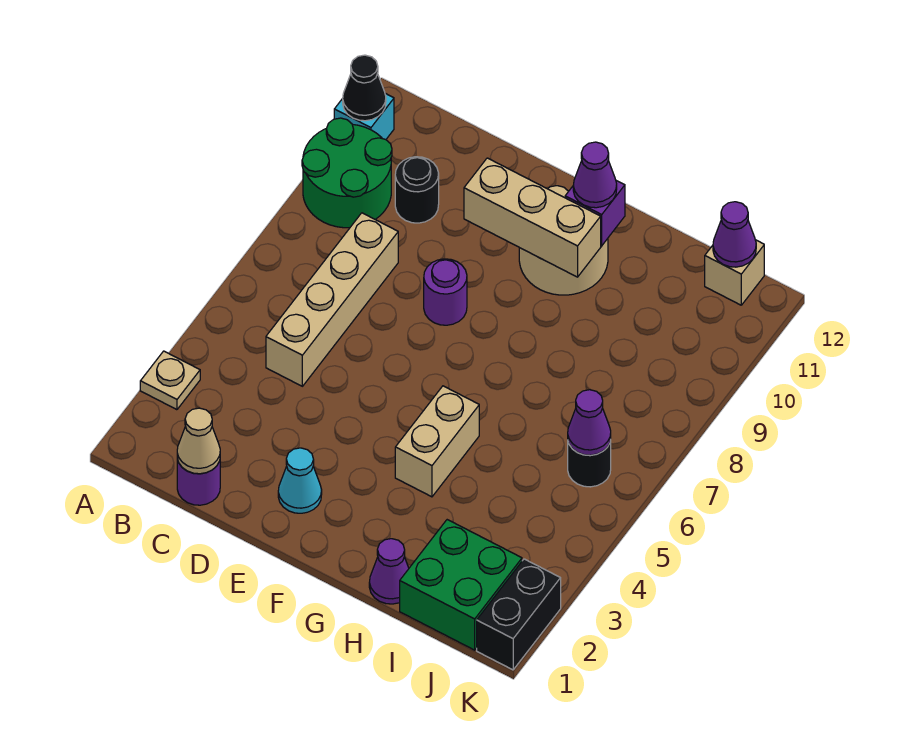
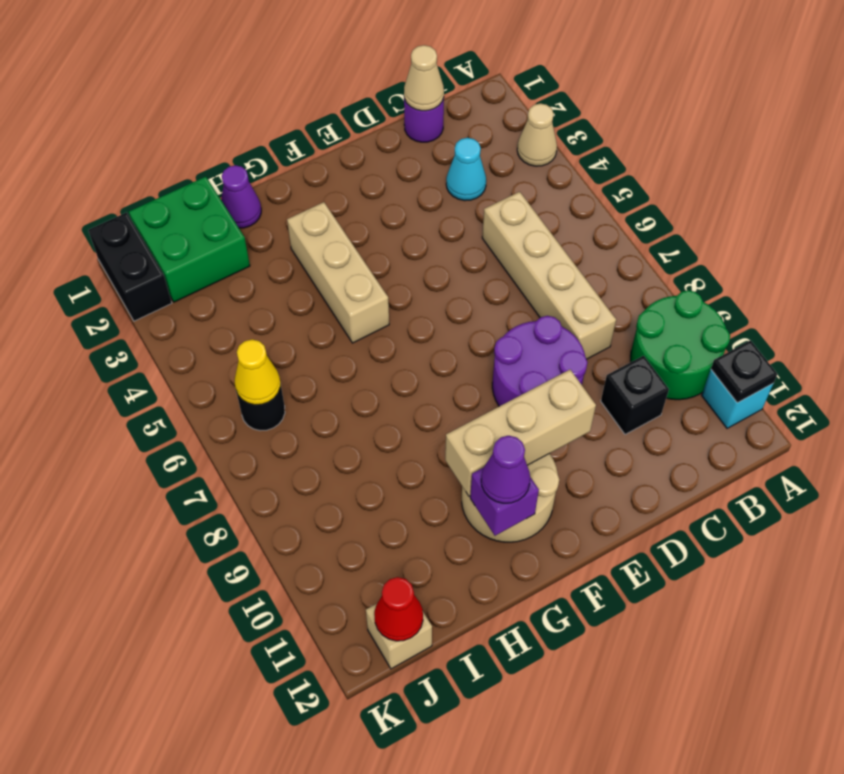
tan plate A3 level 1 -> tan cone A3 level 1
black cone A11 level 2 -> black plate A11 level 2
black round brick C10 level 1 -> black brick C10 level 1
cyan cone E2 level 1 -> cyan cone C3 level 1
purple round brick E8 level 1 -> purple round brick D8:E9 level 1
tan brick G4:G5 level 1 -> tan brick G3:G5 level 1
purple cone J6 level 2 -> yellow cone J6 level 2
purple cone J12 level 2 -> red cone J12 level 2

